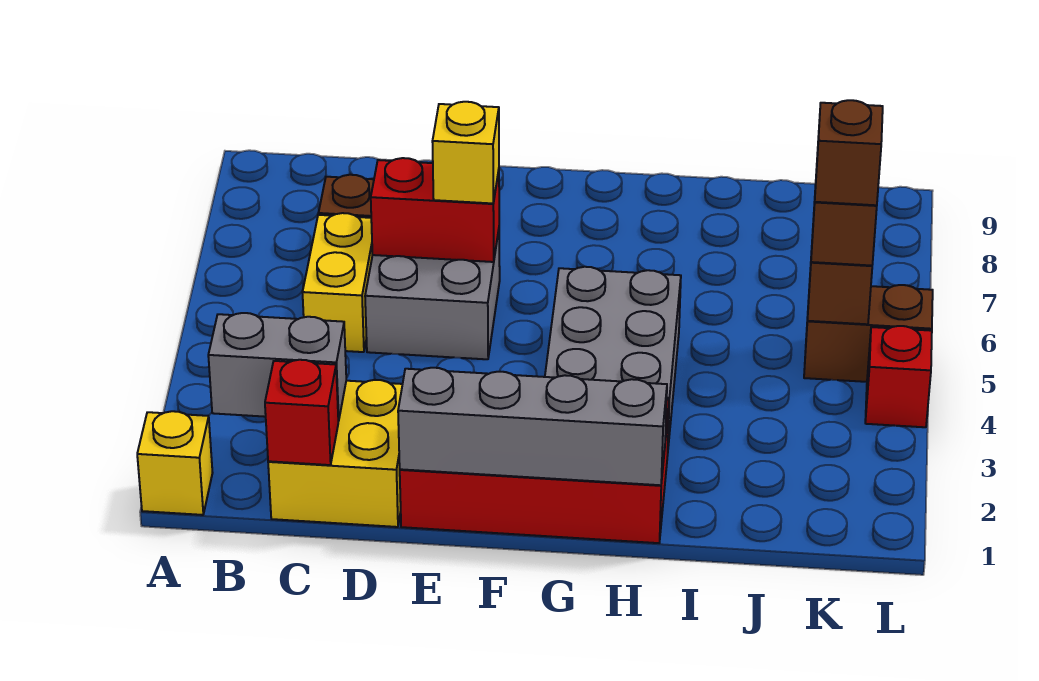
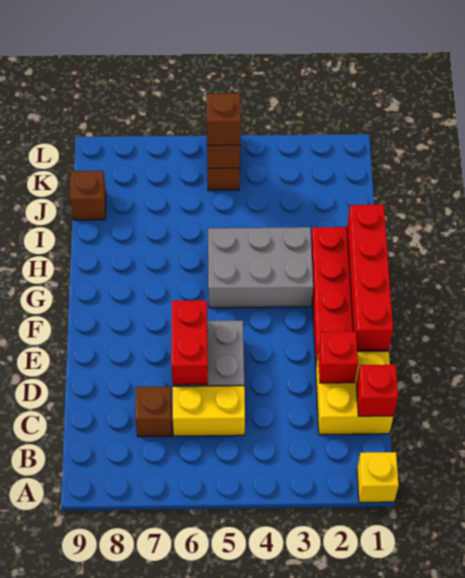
grey brick B2:C2 level 2 -> none
grey brick E1:H1 level 2 -> red brick E1:H1 level 2
yellow brick E6 level 3 -> none
brown brick K5 level 4 -> brown brick J9 level 1
red brick L4 level 1 -> red brick D2 level 2

